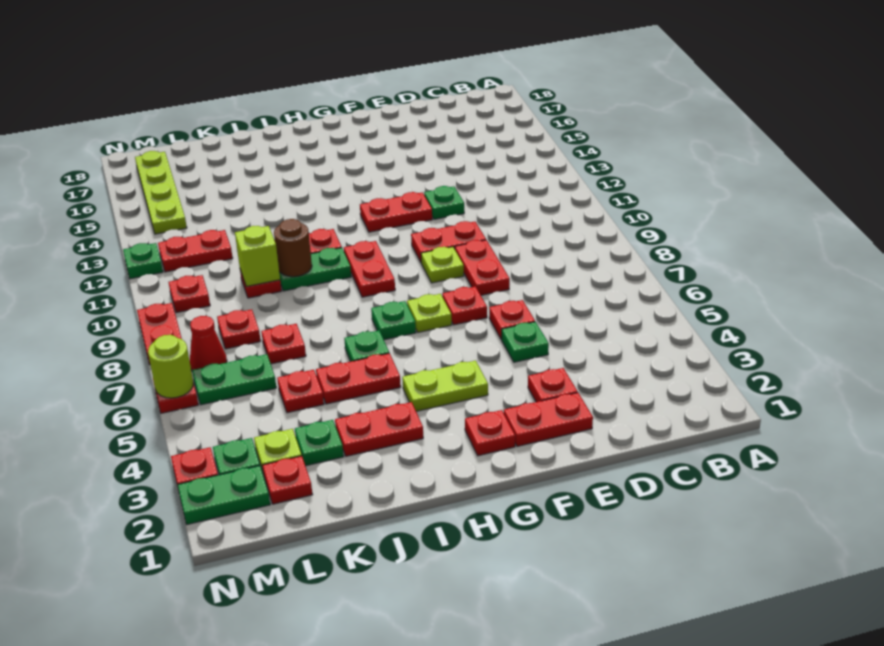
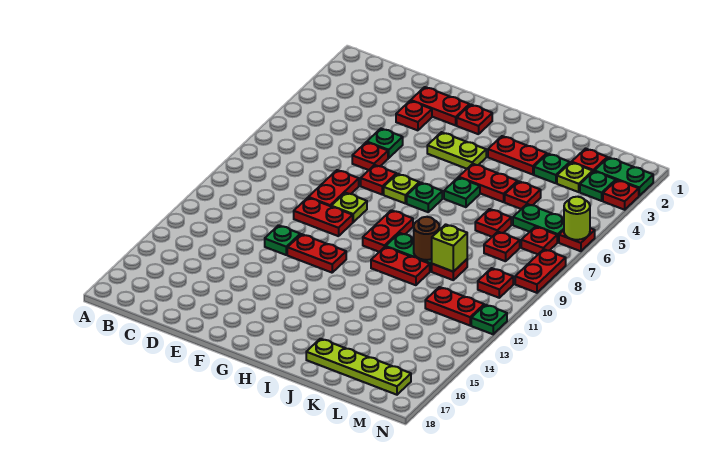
red cone M7 level 1 -> red plate M7 level 1
lime plate M14:M17 level 1 -> lime plate J17:M17 level 1

